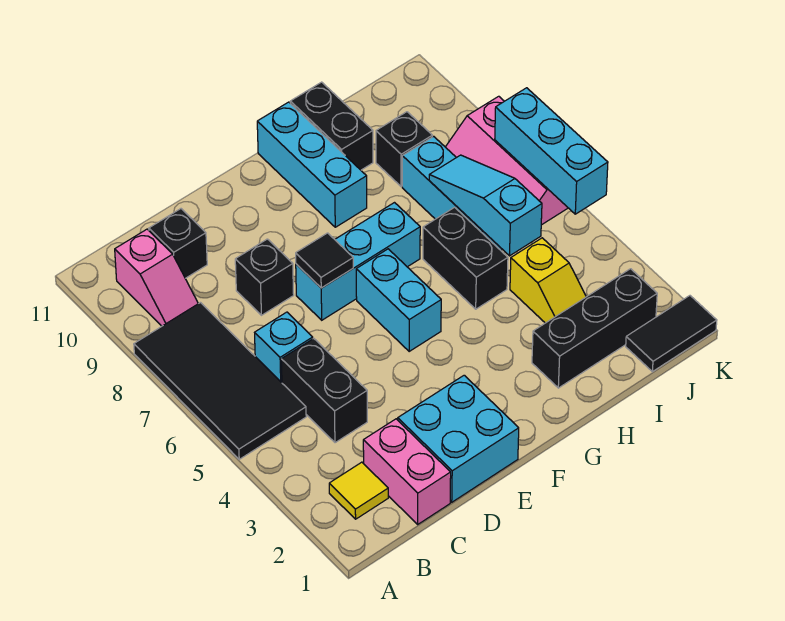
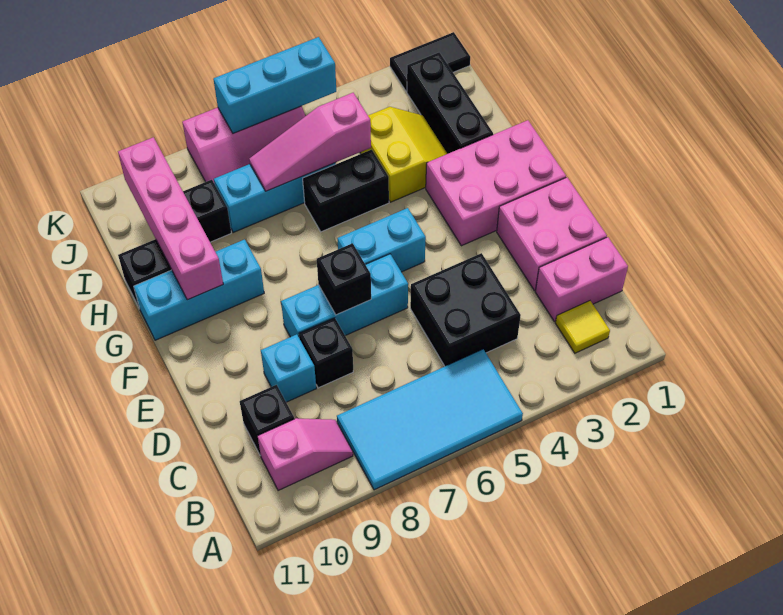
black tile A5:B8 level 1 -> cyan tile A5:B8 level 1
black brick C4:C5 level 1 -> black brick C4:D5 level 1
cyan brick C6 level 1 -> cyan brick D9 level 1
cyan brick D1:E2 level 1 -> pink brick D1:E2 level 1
cyan brick E7:G7 level 1 -> cyan brick E6:E8 level 1
black tile E7 level 2 -> black brick E7 level 2
none -> pink brick F1:G3 level 1
none -> pink brick G10:J10 level 2
yellow slope I3:I4 level 1 top 4 -> yellow slope H3:I4 level 1 top 4
cyan slope I5:I7 level 2 top 5 -> pink slope I5:I7 level 2 top 5
black tile J1:K1 level 1 -> black tile K1:K2 level 1

